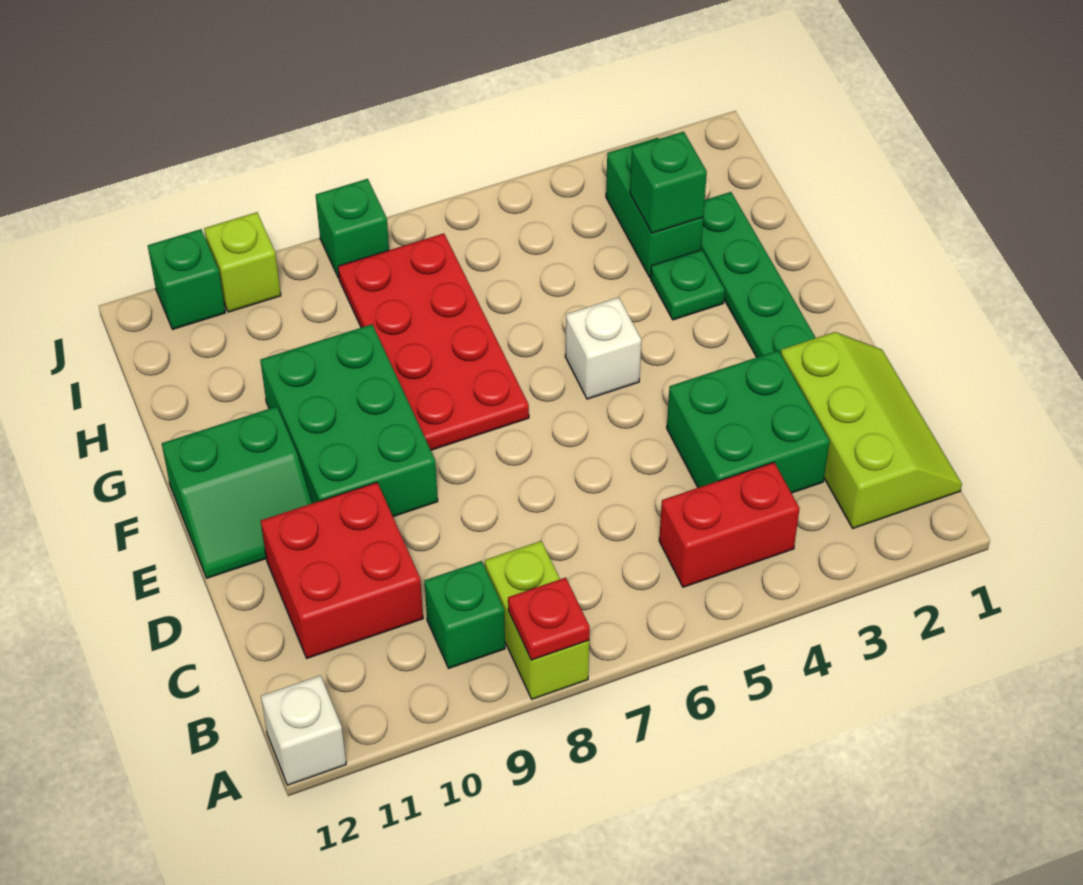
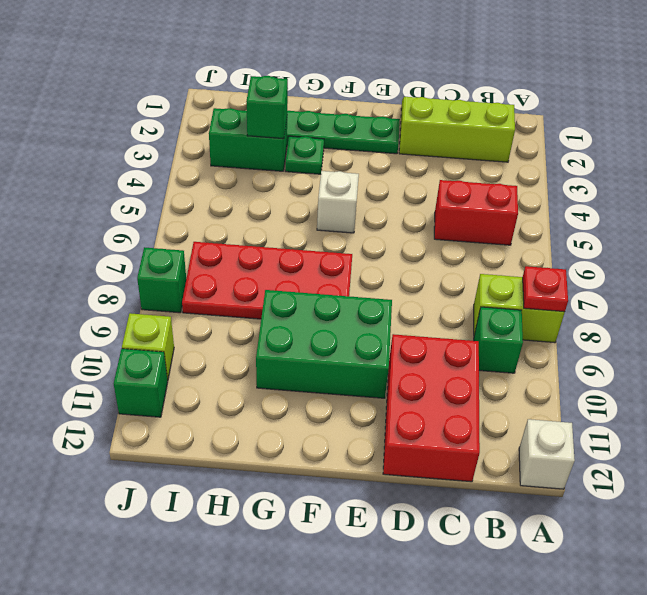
red brick B4:B5 level 1 -> red brick B5:C5 level 1
green brick C3:D4 level 1 -> none
red brick C10:D11 level 1 -> red brick C10:D12 level 1
green slope E11:F12 level 1 top F -> none

